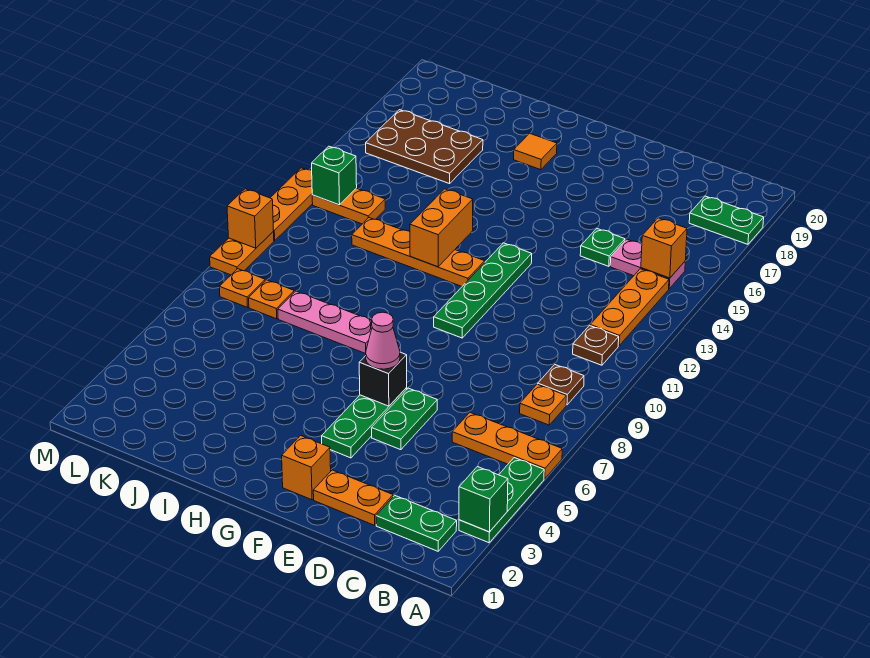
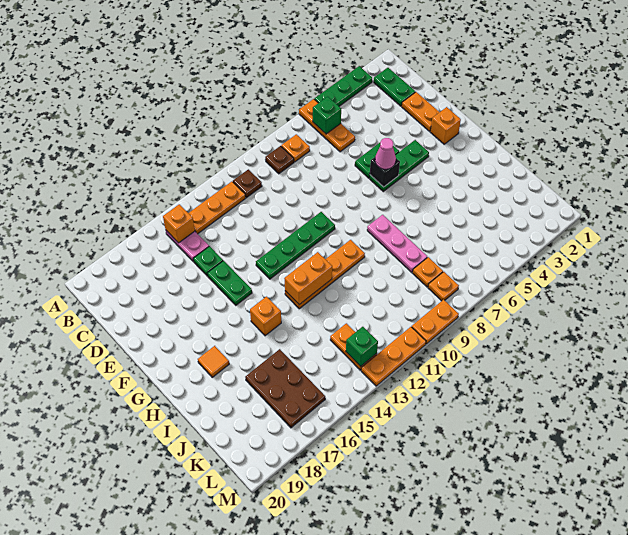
green brick A3 level 2 -> green brick B6 level 2
green plate A18:B18 level 1 -> green plate E15:F15 level 1
orange plate G12:J12 level 1 -> orange plate H10:H13 level 1
orange brick M10 level 2 -> orange brick H15 level 1

